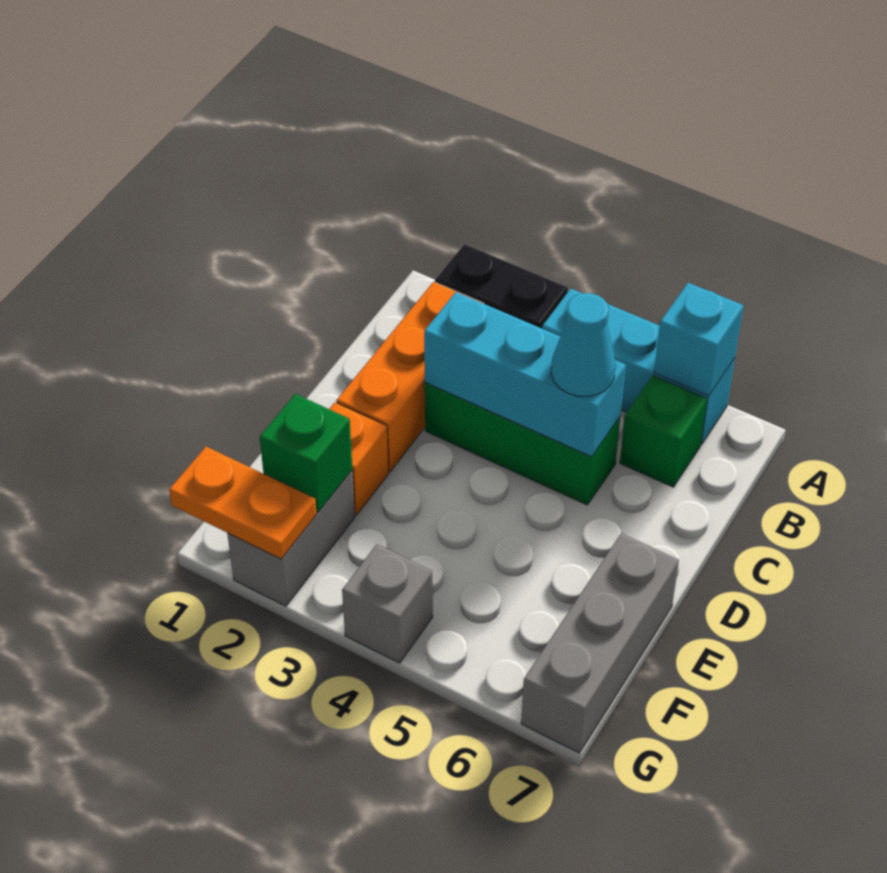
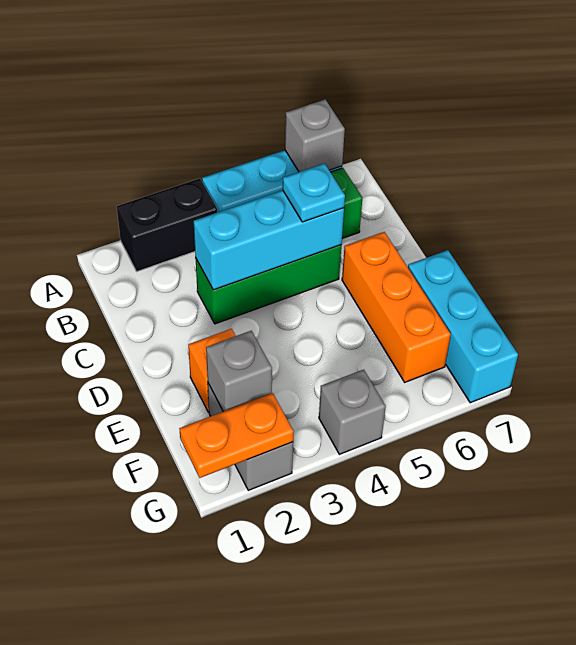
cyan brick A6 level 2 -> grey brick A6 level 2
orange brick B2:D2 level 1 -> orange brick D6:F6 level 1
cyan cone C5 level 3 -> cyan plate C5 level 3
grey brick E7:G7 level 1 -> cyan brick E7:G7 level 1
green brick F2 level 2 -> grey brick F2 level 2

